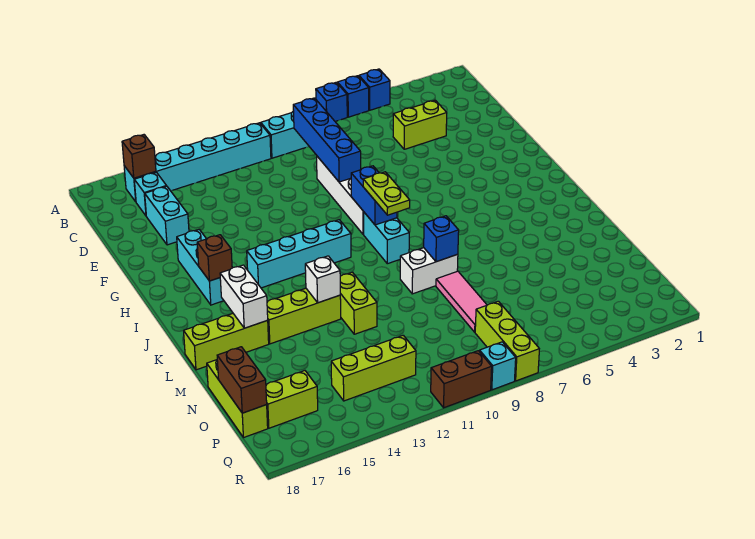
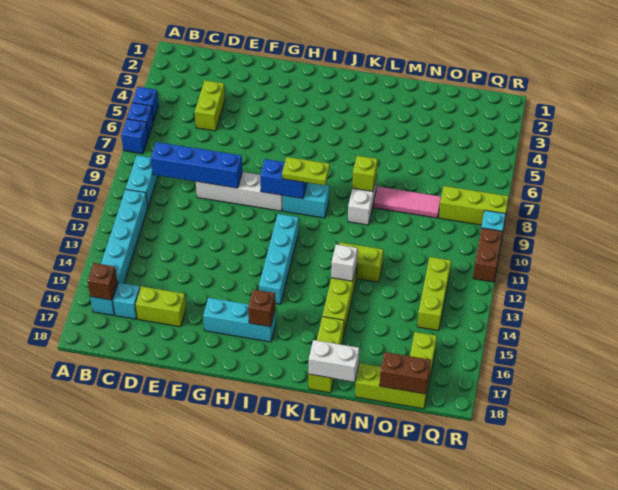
cyan brick D16:E16 level 1 -> lime brick D16:E16 level 1
white brick K16:L16 level 2 -> white brick L18:M18 level 2
blue brick L8 level 2 -> lime brick L8 level 2

